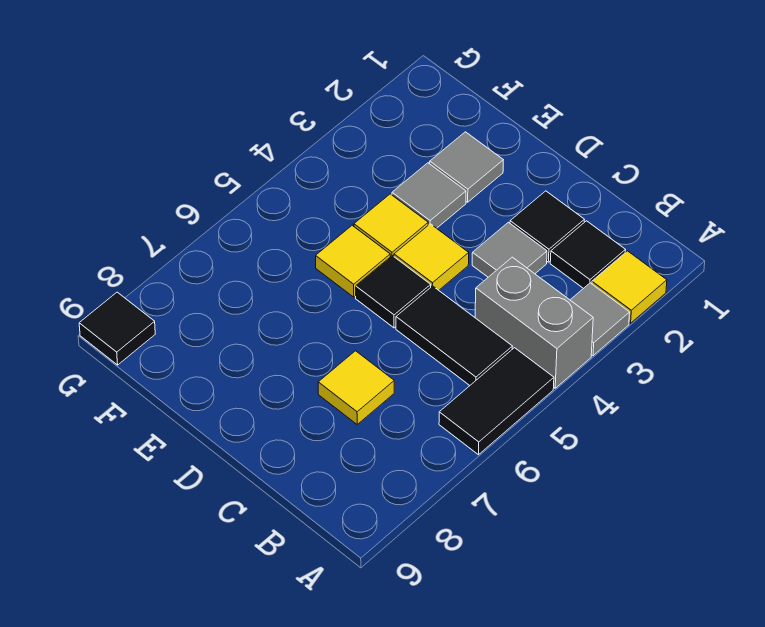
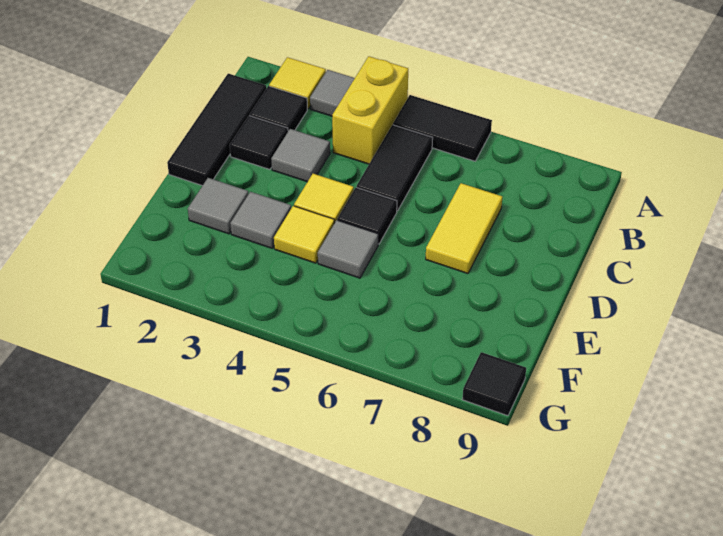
grey brick A4:B4 level 1 -> yellow brick A4:B4 level 1
none -> black tile B1:D1 level 1
yellow tile C7 level 1 -> yellow tile C7:D7 level 1
yellow tile E5 level 1 -> grey tile E5 level 1

